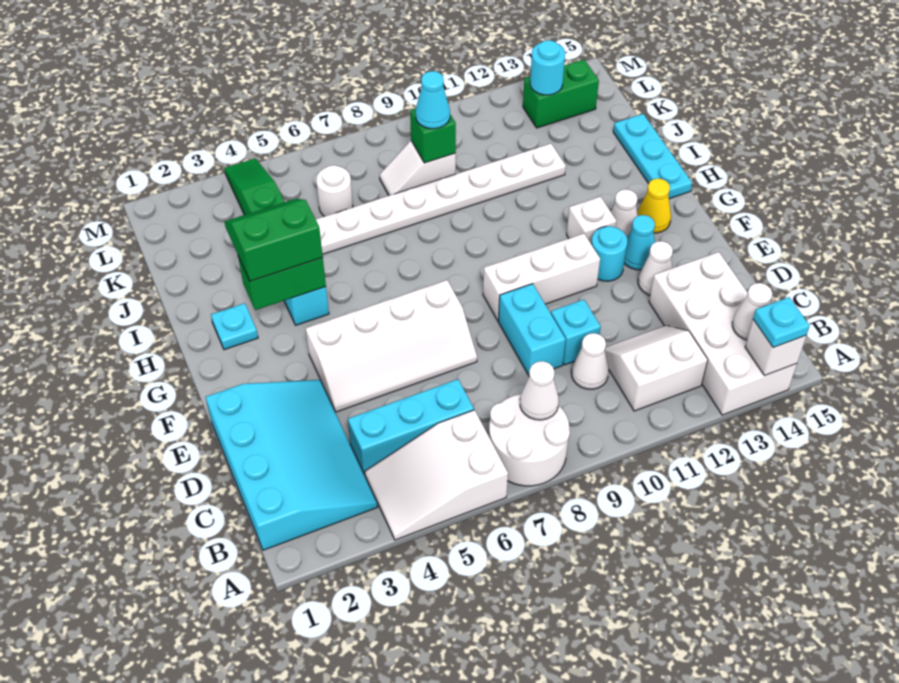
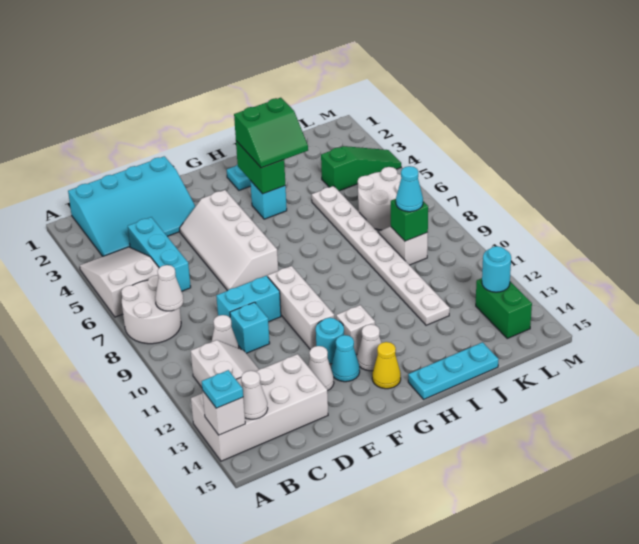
green slope H3:I4 level 3 top H -> green slope H3:I4 level 3 top 3
white round brick K6 level 1 -> white round brick K6:L7 level 1

